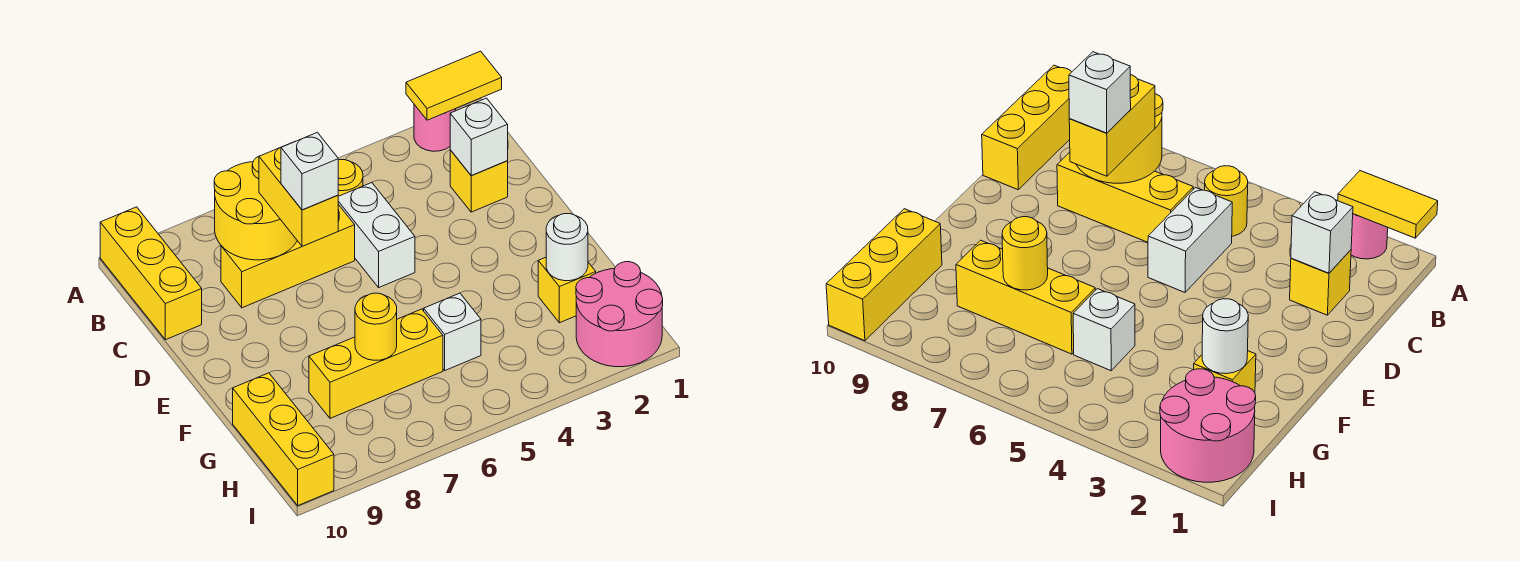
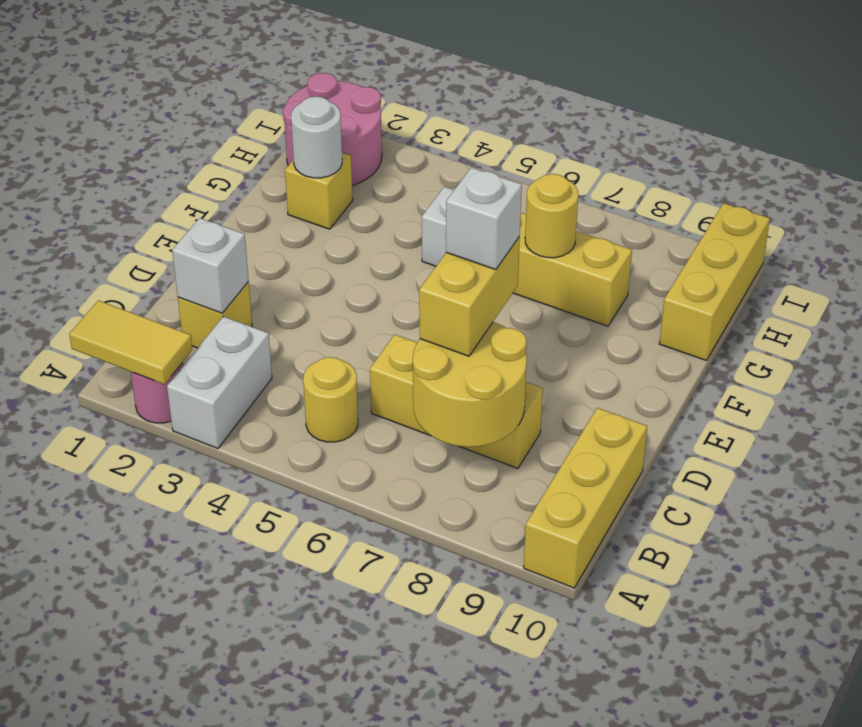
white brick C5:D5 level 1 -> white brick A3:B3 level 1

